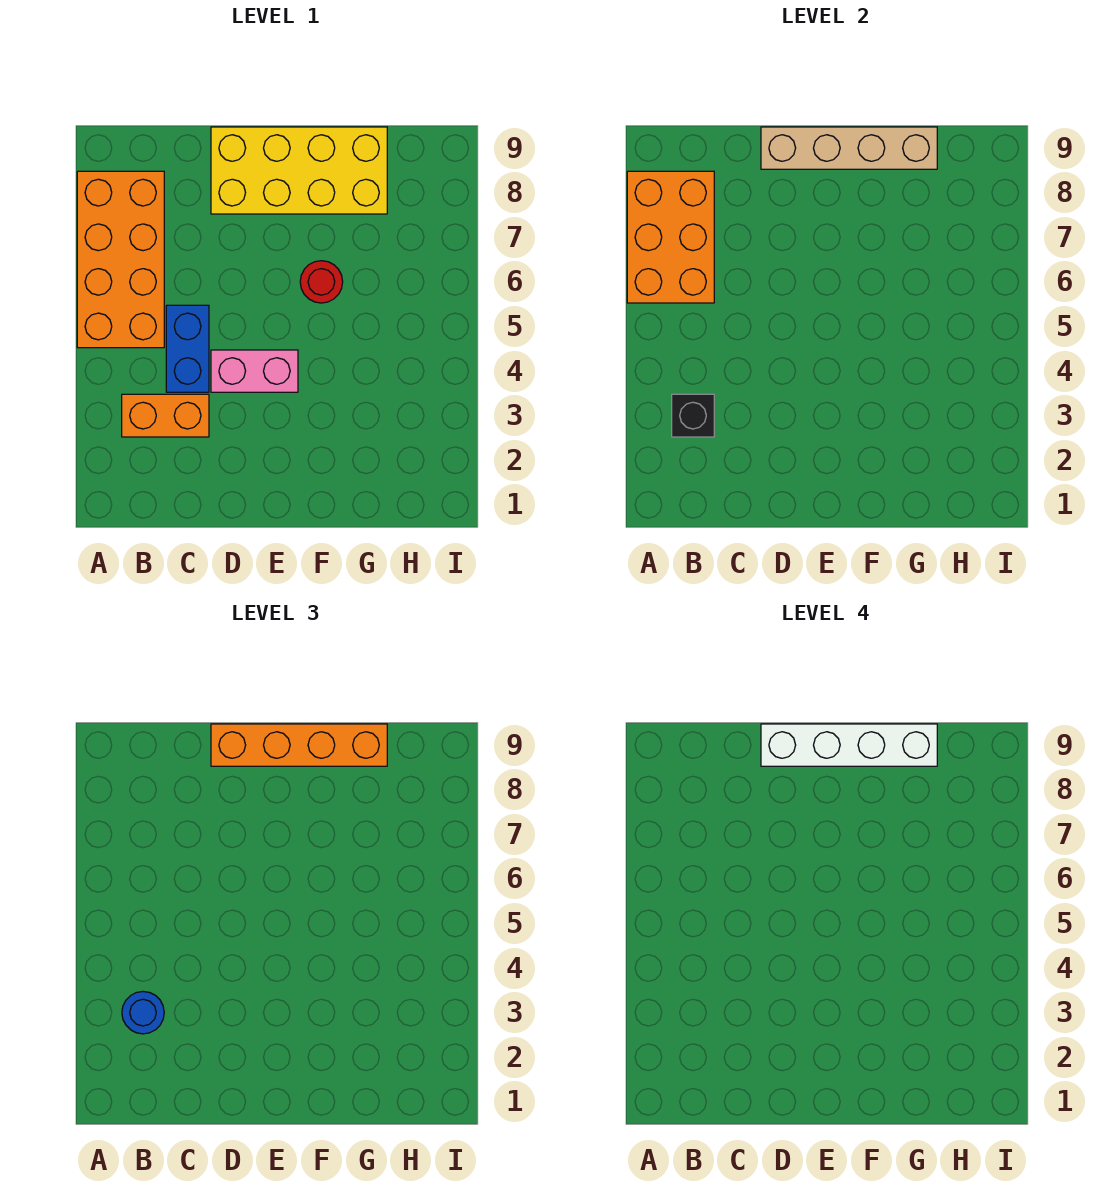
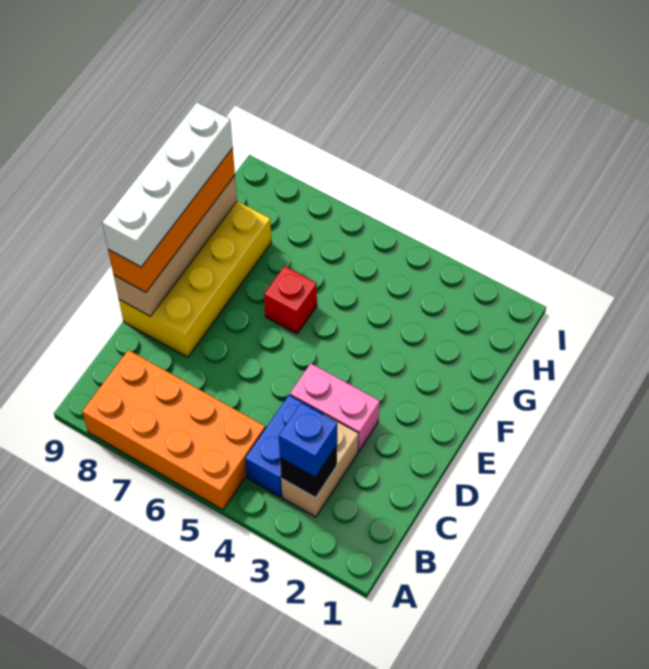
orange brick A6:B8 level 2 -> none
orange brick B3:C3 level 1 -> tan brick B3:C3 level 1
blue round brick B3 level 3 -> blue brick B3 level 3
blue brick C4:C5 level 1 -> blue brick B4:C4 level 1
pink brick D4:E4 level 1 -> pink brick D3:D4 level 1
red round brick F6 level 1 -> red brick F6 level 1

